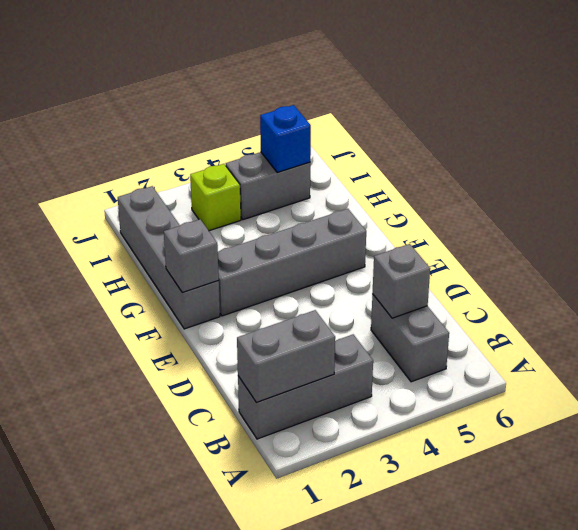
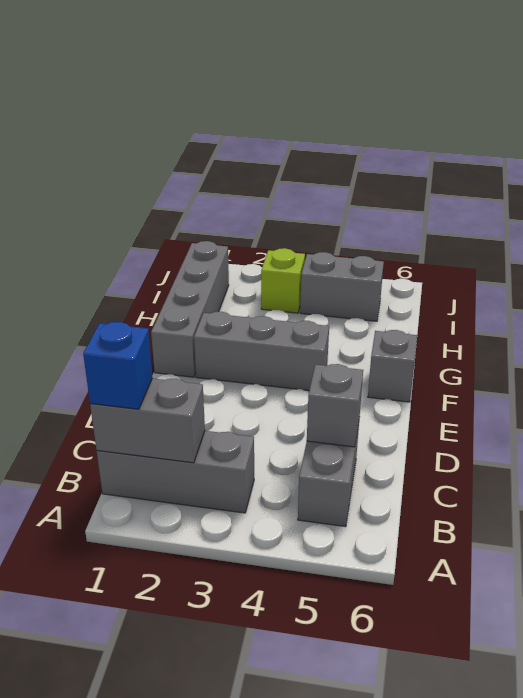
grey brick F1 level 2 -> grey brick F6 level 1
grey brick F2:F5 level 1 -> grey brick F2:F4 level 1
blue brick I5 level 2 -> blue brick B1 level 3

